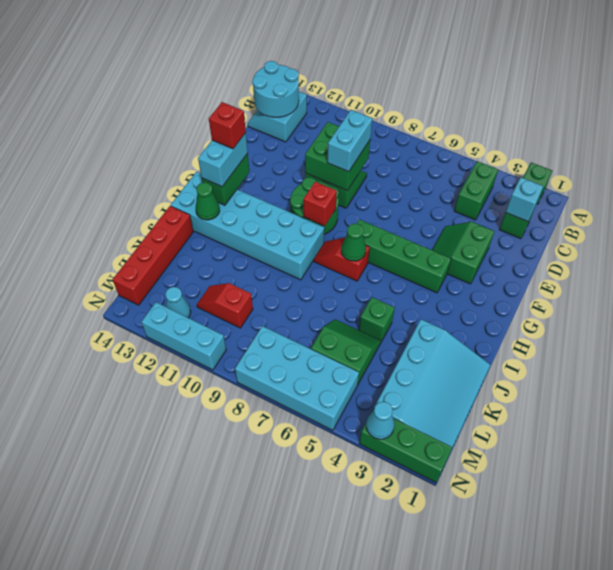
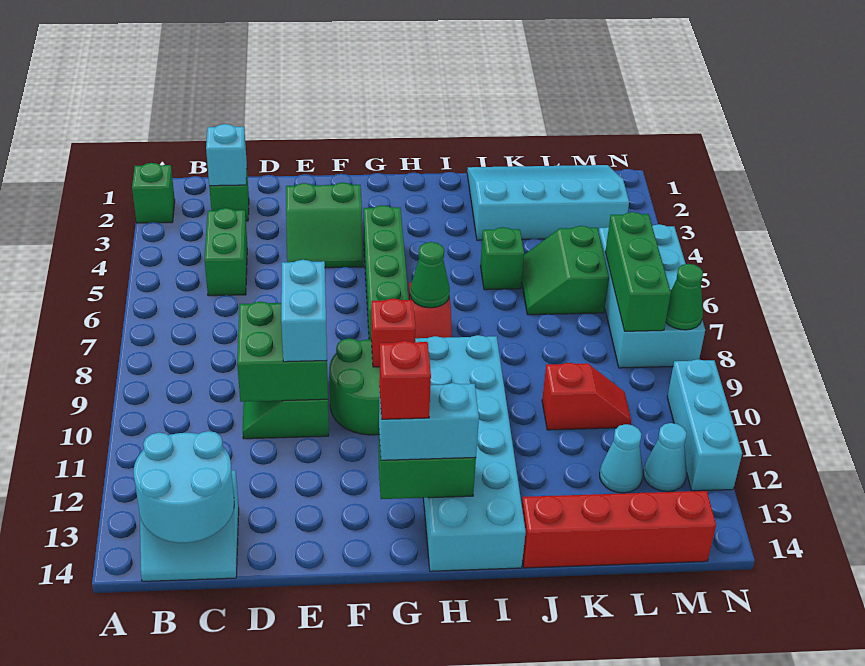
green brick B4:C4 level 1 -> green brick C4:C5 level 1
cyan brick D9:E9 level 3 -> cyan brick E9:E10 level 3
green cone I13 level 2 -> green cone N8 level 2
red slope L10:L11 level 1 top 10 -> red slope K10:L10 level 1 top K
green brick N1:N3 level 1 -> green brick M6:M8 level 2
cyan cone N3 level 2 -> cyan cone L12 level 1

